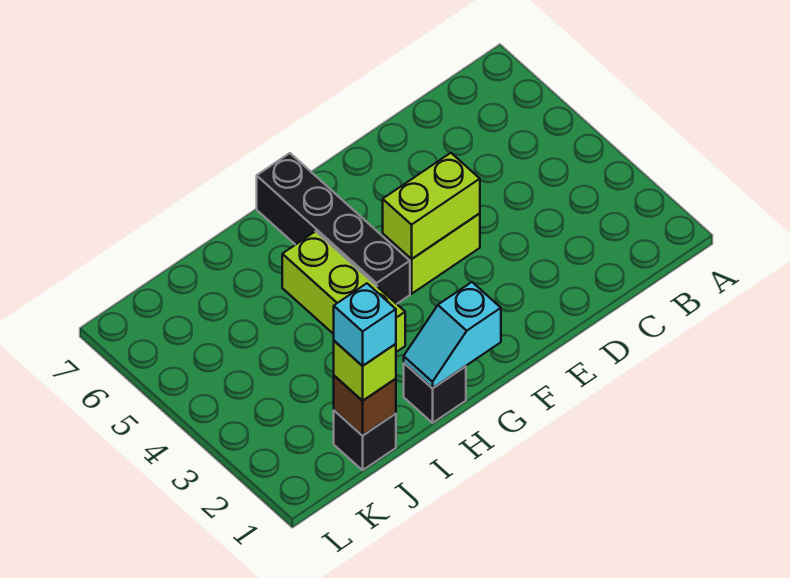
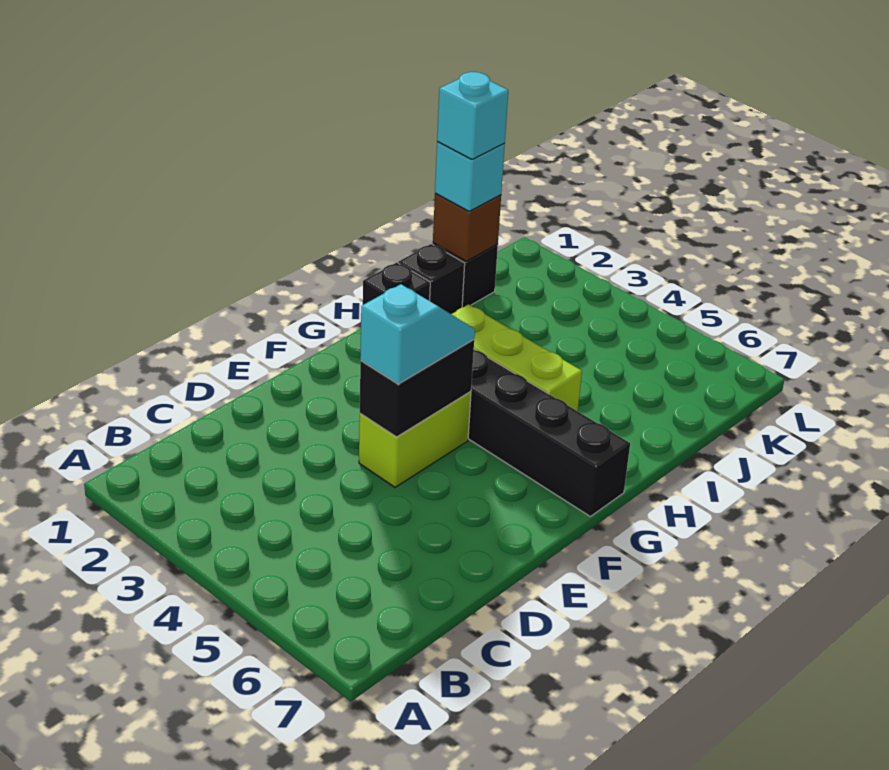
lime brick E4:F4 level 2 -> black brick E4:F4 level 2
cyan slope G1:H1 level 2 top G -> cyan slope E4:F4 level 3 top E
none -> black brick I1 level 1
lime brick J1 level 3 -> cyan brick J1 level 3

